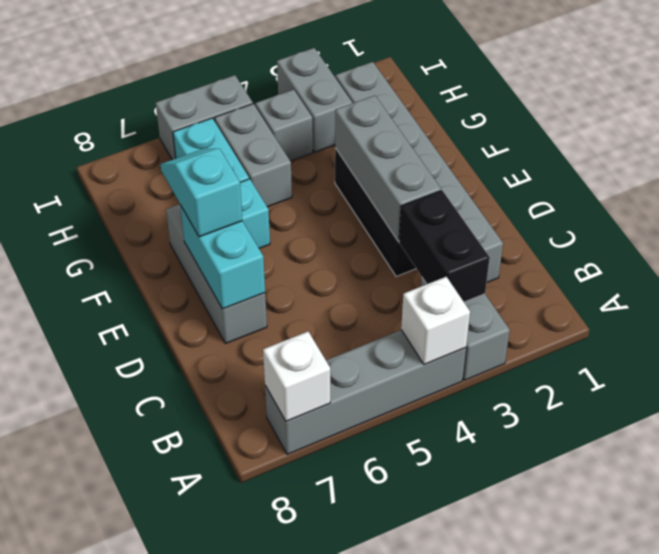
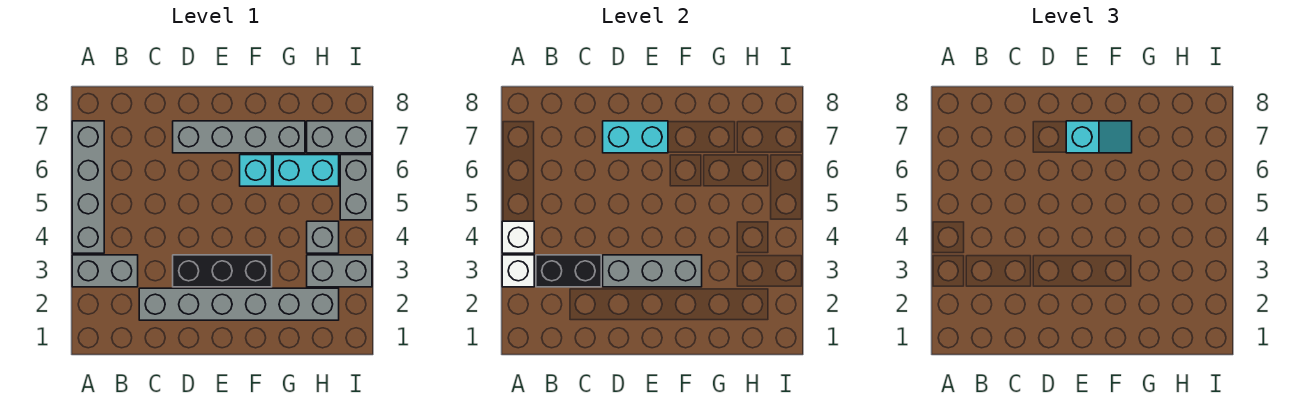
white brick A7 level 2 -> white brick A3 level 2
grey brick D7:F7 level 1 -> grey brick D7:G7 level 1
grey brick G5:H5 level 1 -> grey brick H7:I7 level 1

